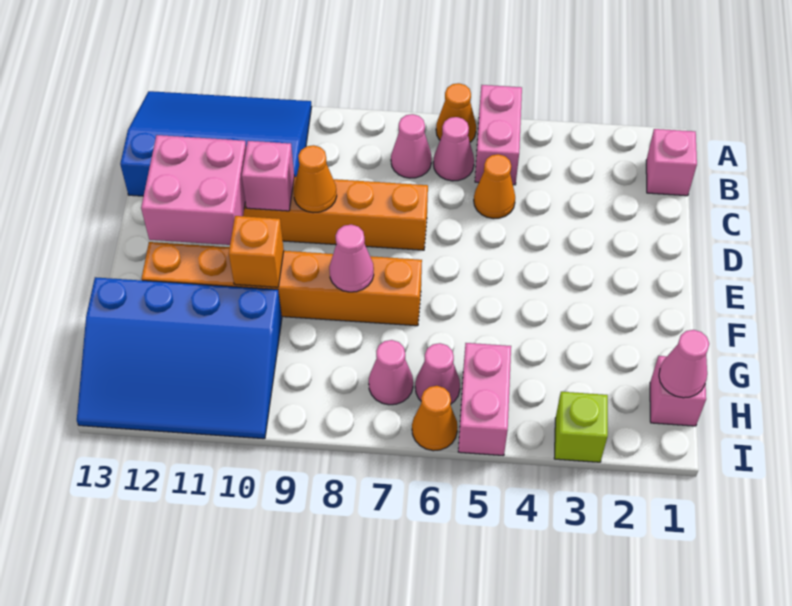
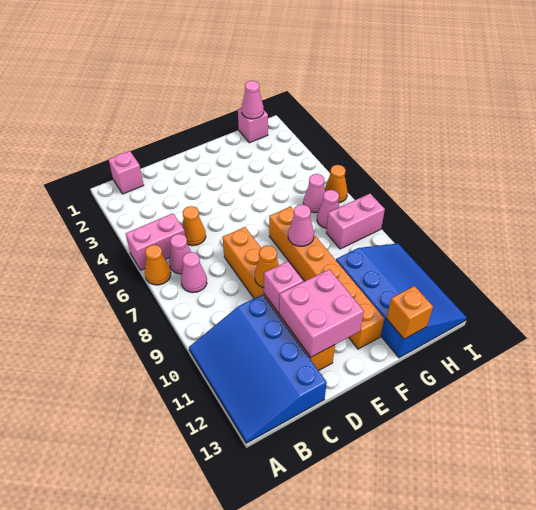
orange brick F10 level 2 -> orange brick G13 level 2
pink brick H5:I5 level 1 -> pink brick H8:I8 level 1
lime brick I3 level 1 -> none

